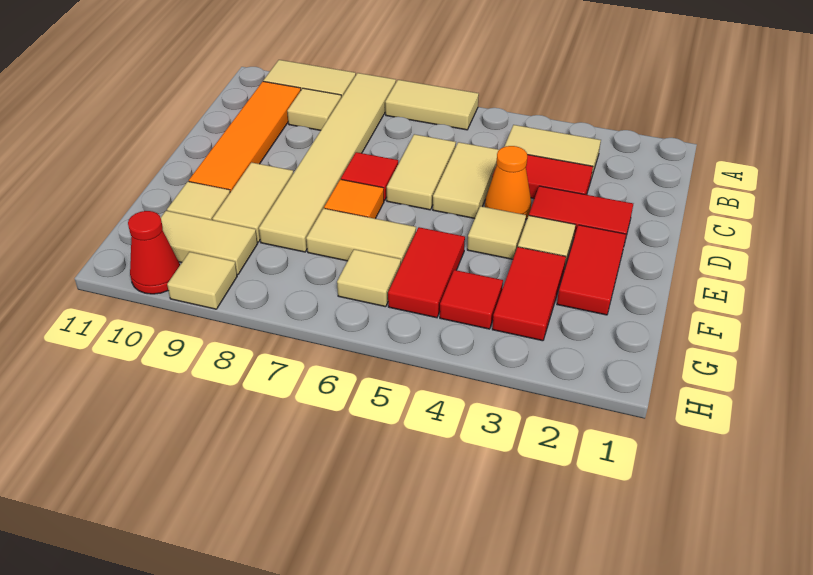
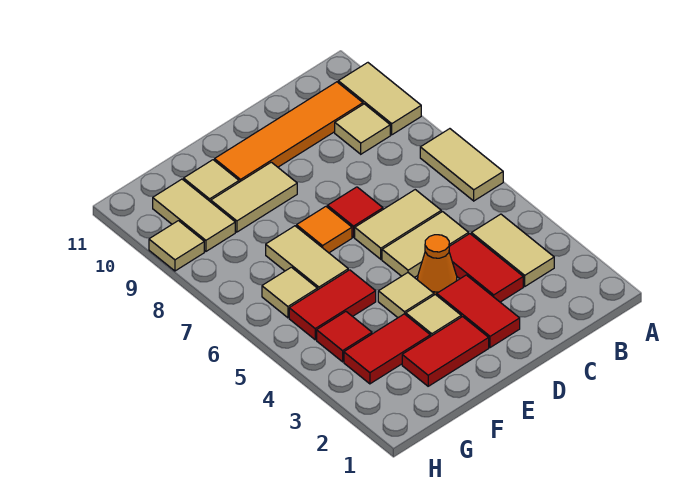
tan tile A8:F8 level 1 -> none
red cone H10 level 1 -> none

